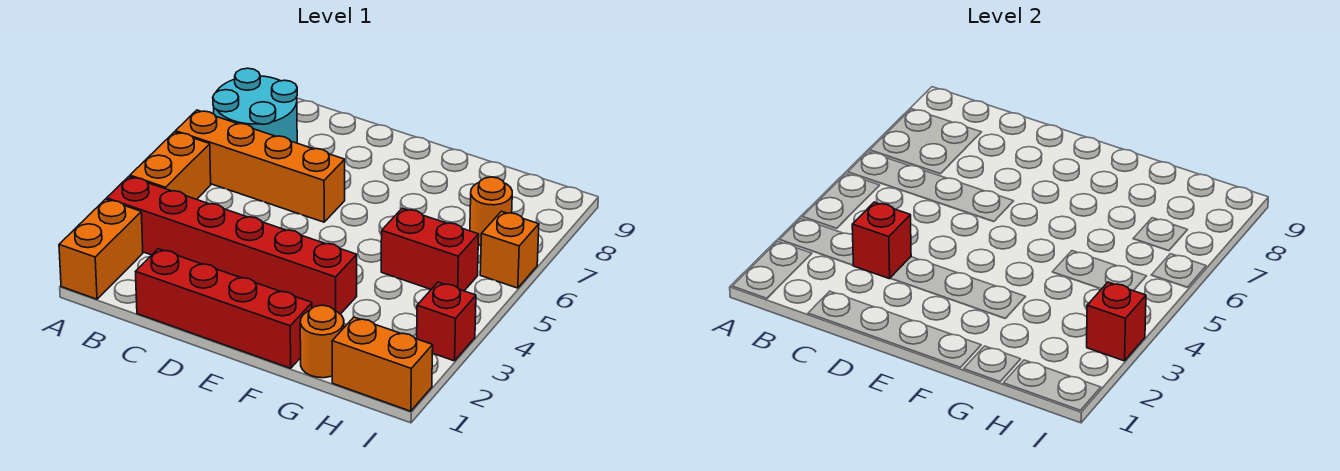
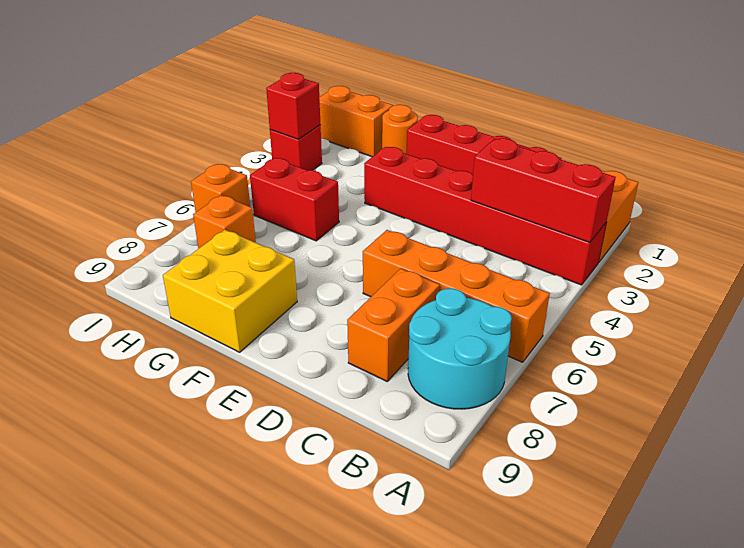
orange brick A4:A5 level 1 -> orange brick C7:C8 level 1
red brick C3 level 2 -> red brick A3:C3 level 2
none -> yellow brick F8:G9 level 1
orange round brick H7 level 1 -> orange brick H7 level 1

